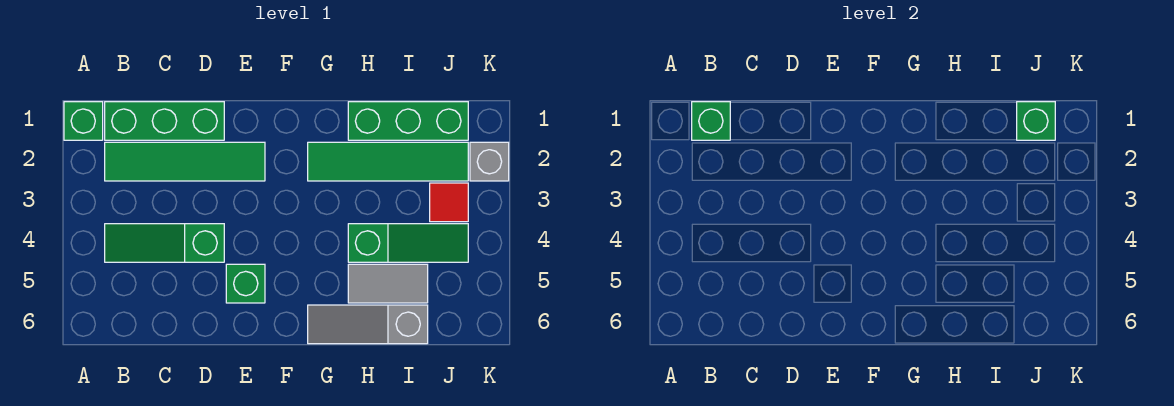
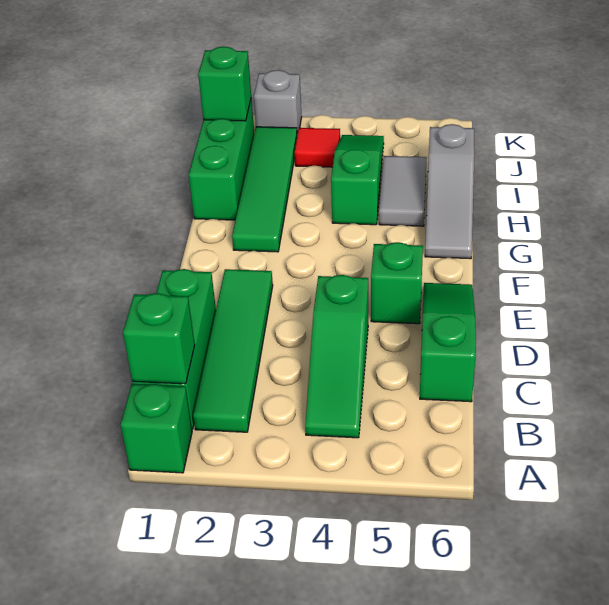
none -> green slope C6:E6 level 1 top C

